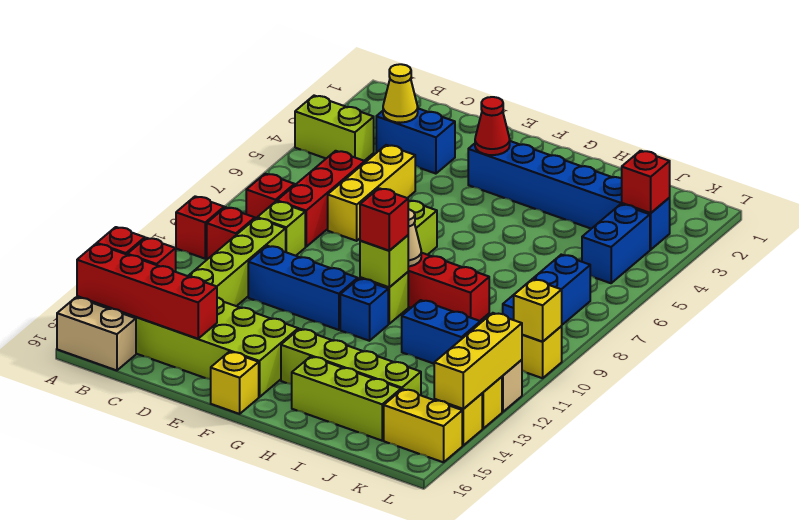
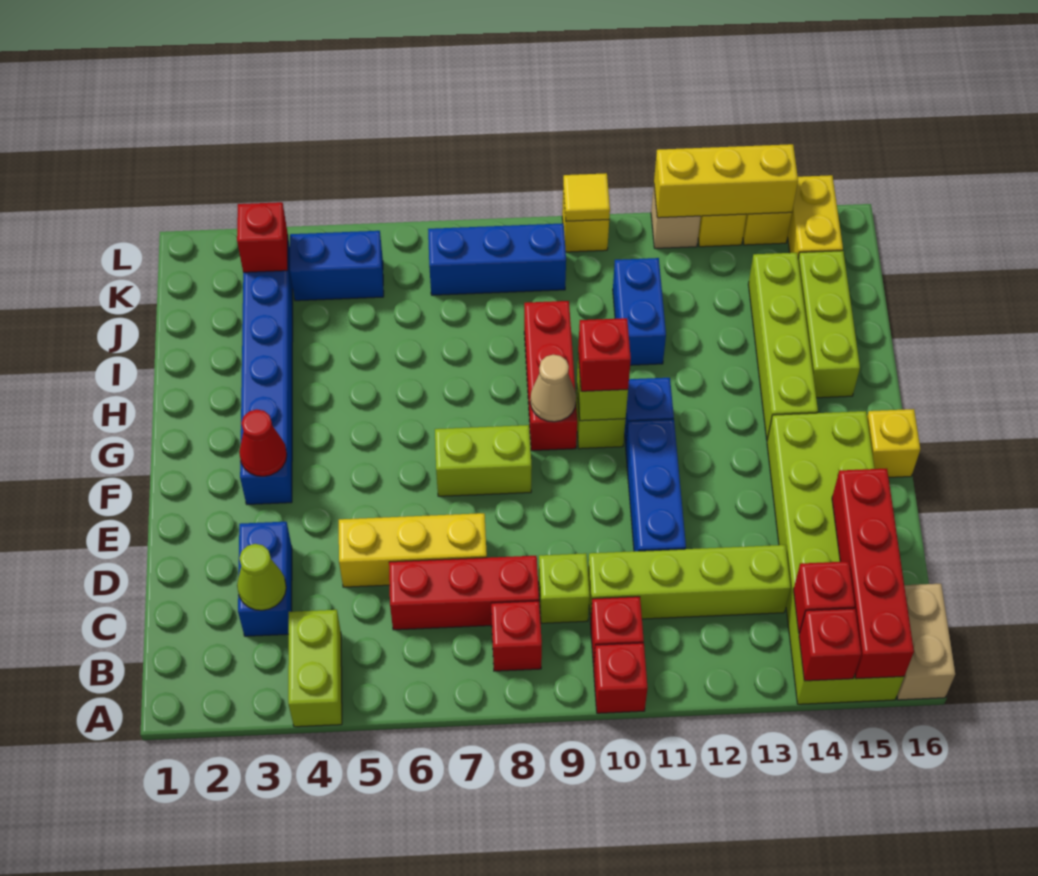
yellow cone C3 level 2 -> lime cone C3 level 2
yellow brick L10 level 2 -> yellow tile L10 level 2

